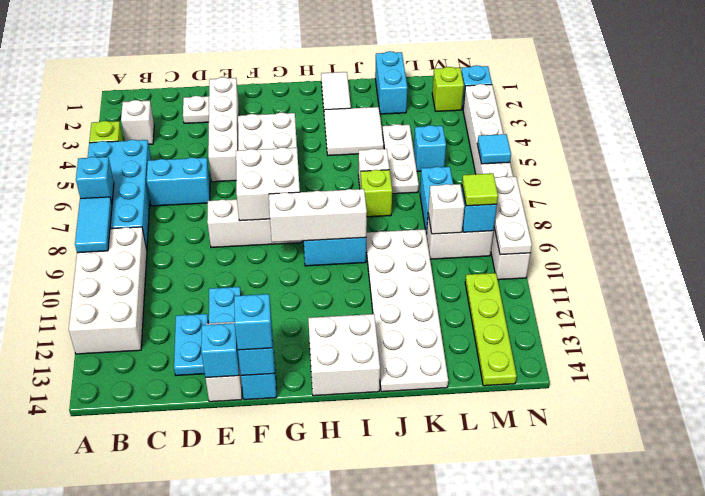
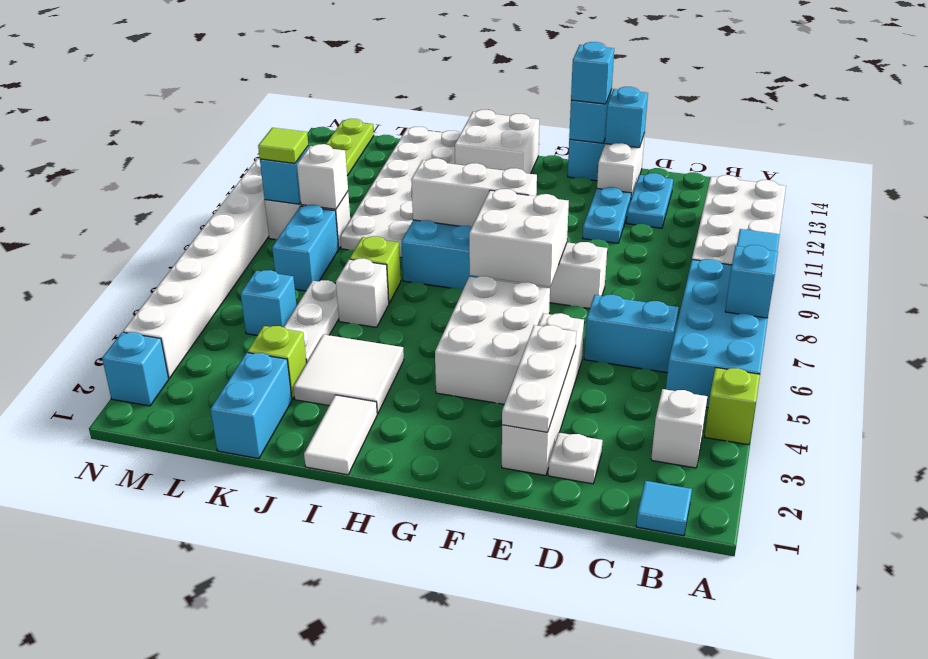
lime brick M2 level 1 -> lime brick K3 level 1
cyan tile N6 level 2 -> cyan tile B1 level 1
white plate N8:N10 level 2 -> white plate E2:E4 level 2

